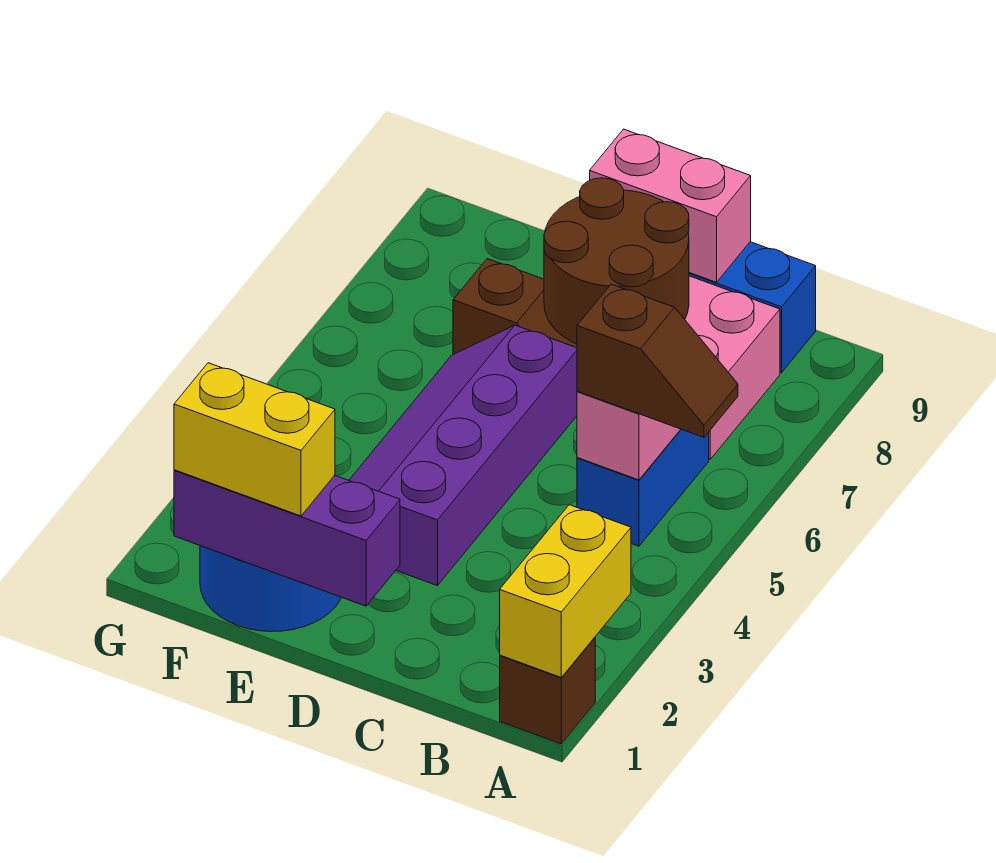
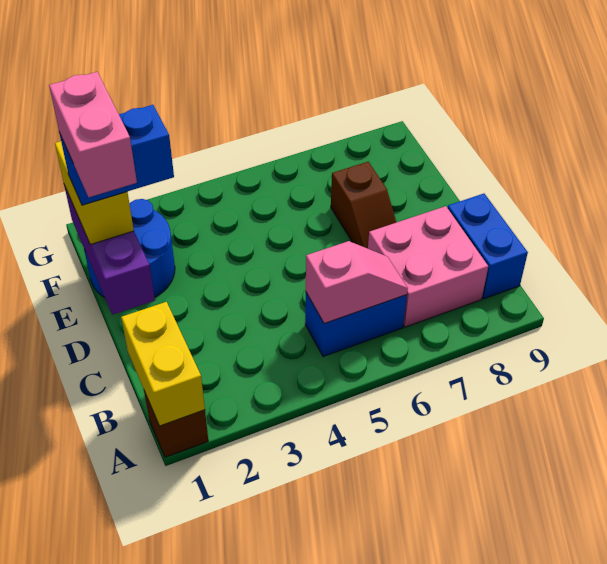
yellow brick A1:A2 level 2 -> yellow brick A1:B1 level 2
brown slope A5:B5 level 3 top B -> none
brown round brick C7:D8 level 2 -> none
pink brick C9:D9 level 2 -> pink brick D1:E1 level 5
purple slope D3:E6 level 1 top D -> none
none -> blue brick E1:E2 level 4

